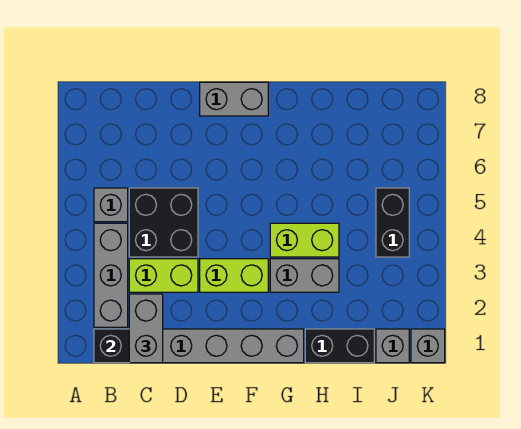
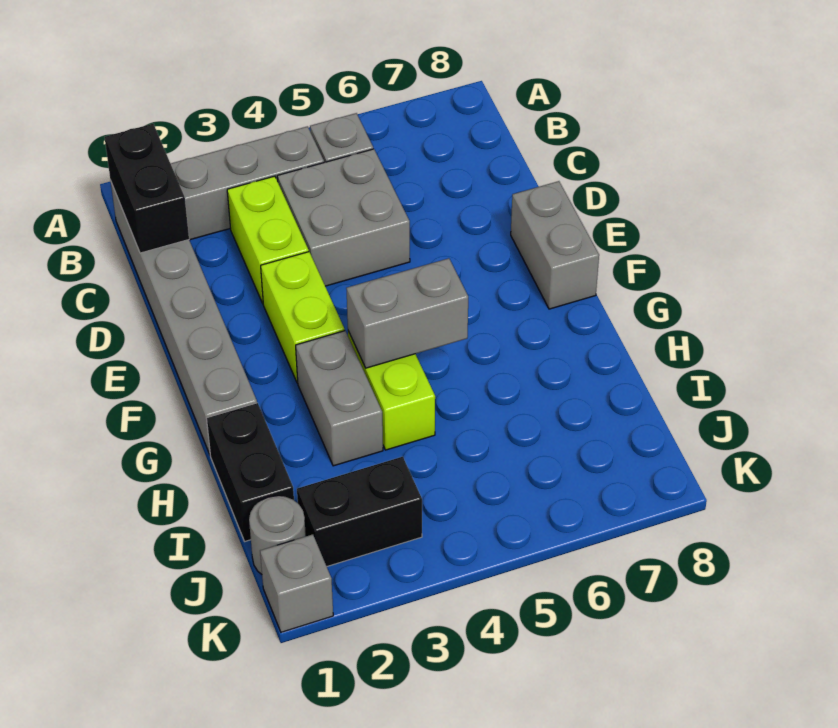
grey brick C1:C2 level 3 -> grey brick G4:G5 level 2
black brick C4:D5 level 1 -> grey brick C4:D5 level 1
grey brick J1 level 1 -> grey round brick J1 level 1
black brick J4:J5 level 1 -> black brick J2:J3 level 1

